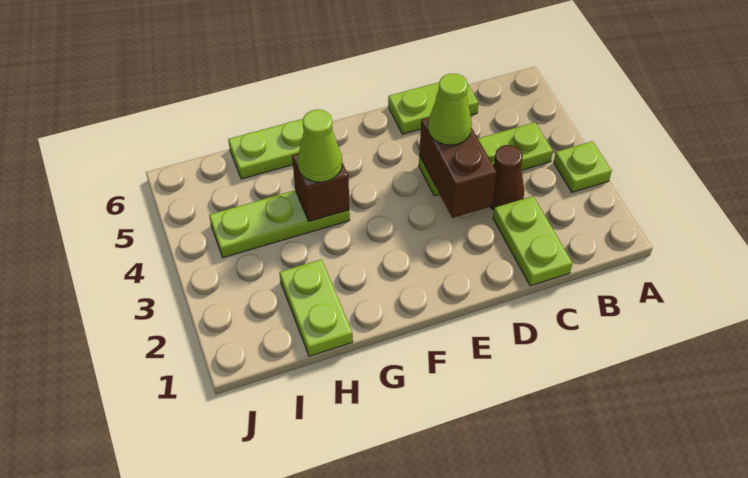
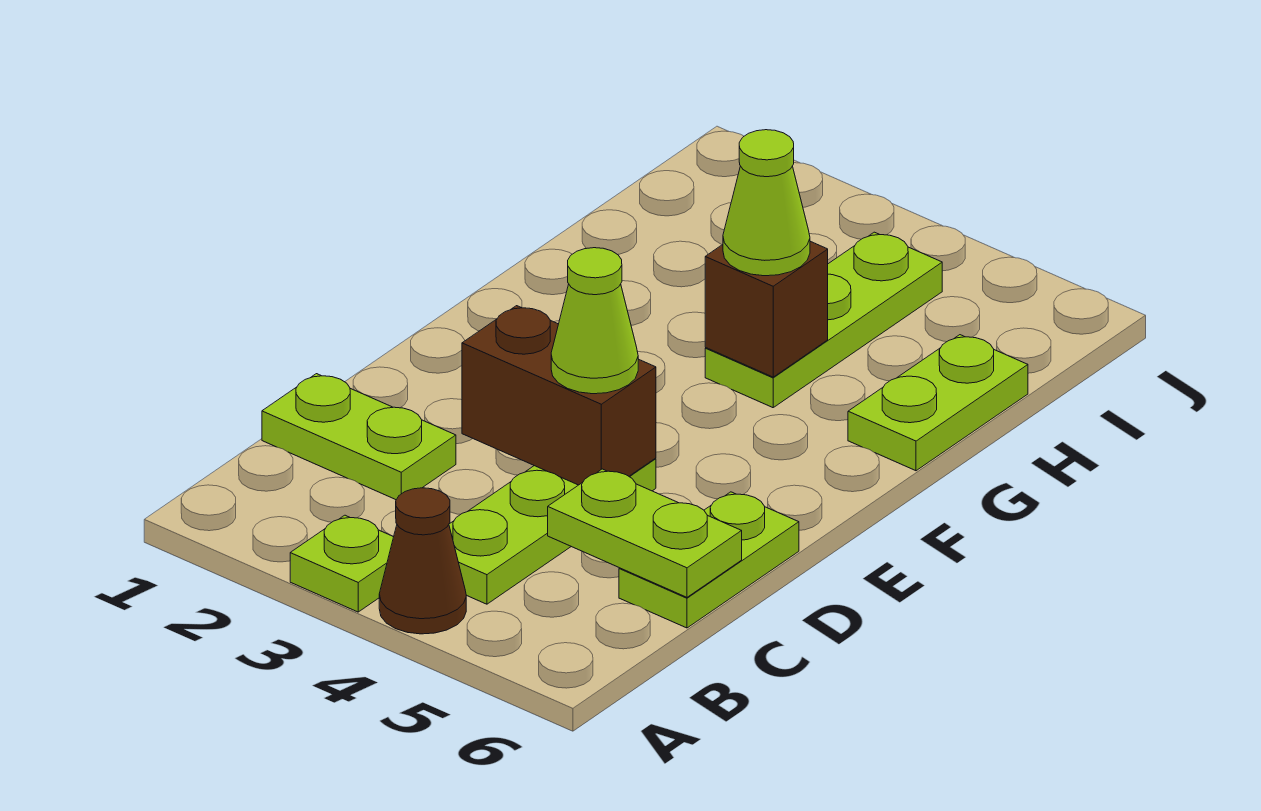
brown cone C3 level 1 -> brown cone A4 level 1
lime plate H1:H2 level 1 -> lime plate C5:C6 level 2

